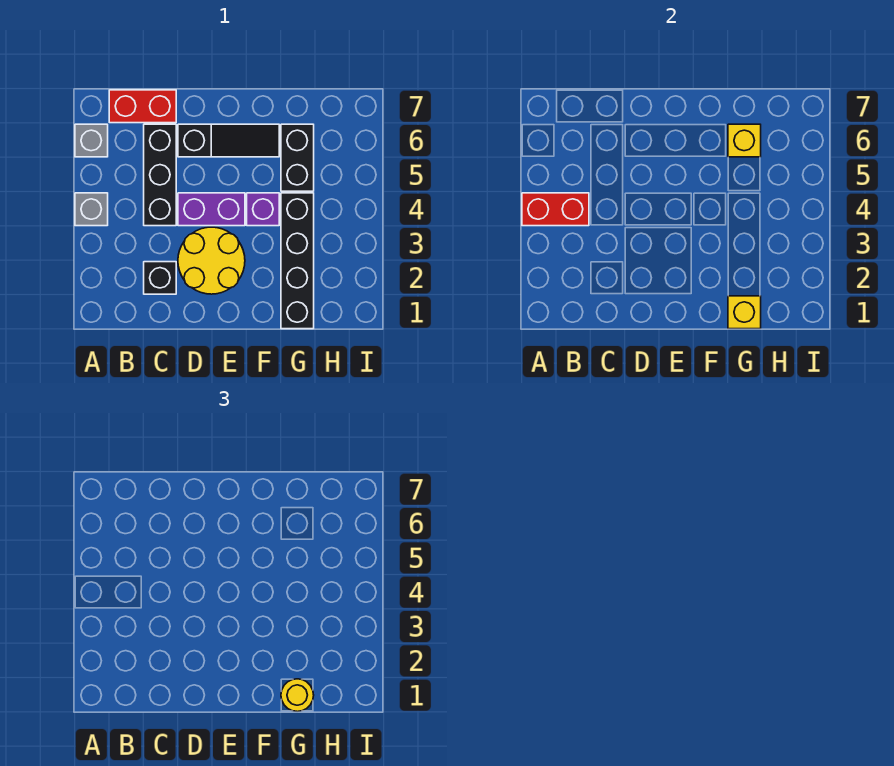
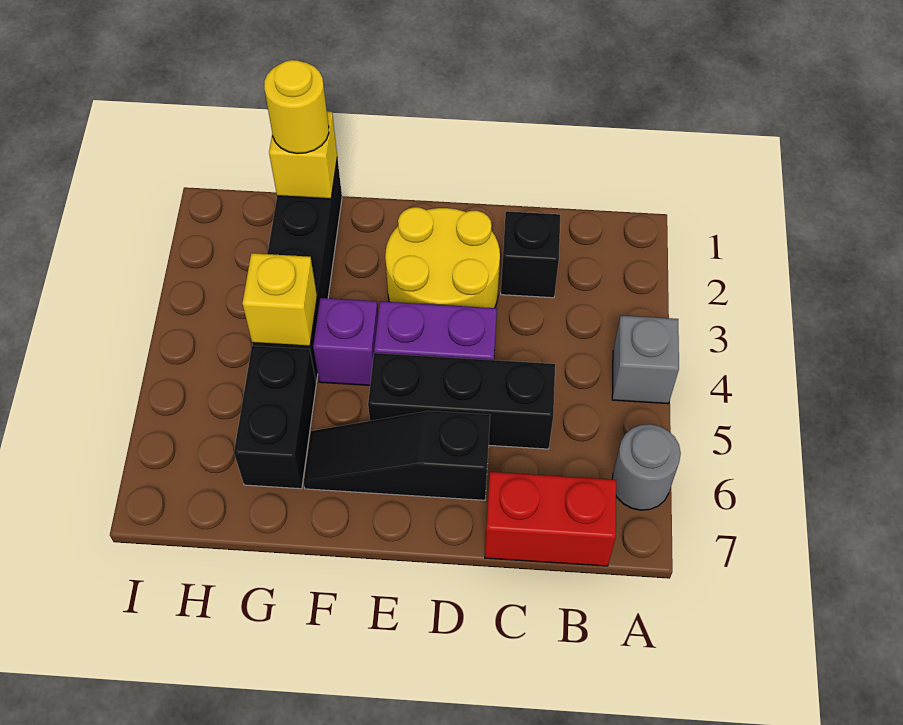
red brick A4:B4 level 2 -> none
grey brick A6 level 1 -> grey round brick A6 level 1
black brick C4:C6 level 1 -> black brick C5:E5 level 1
yellow brick G6 level 2 -> yellow brick G4 level 2

